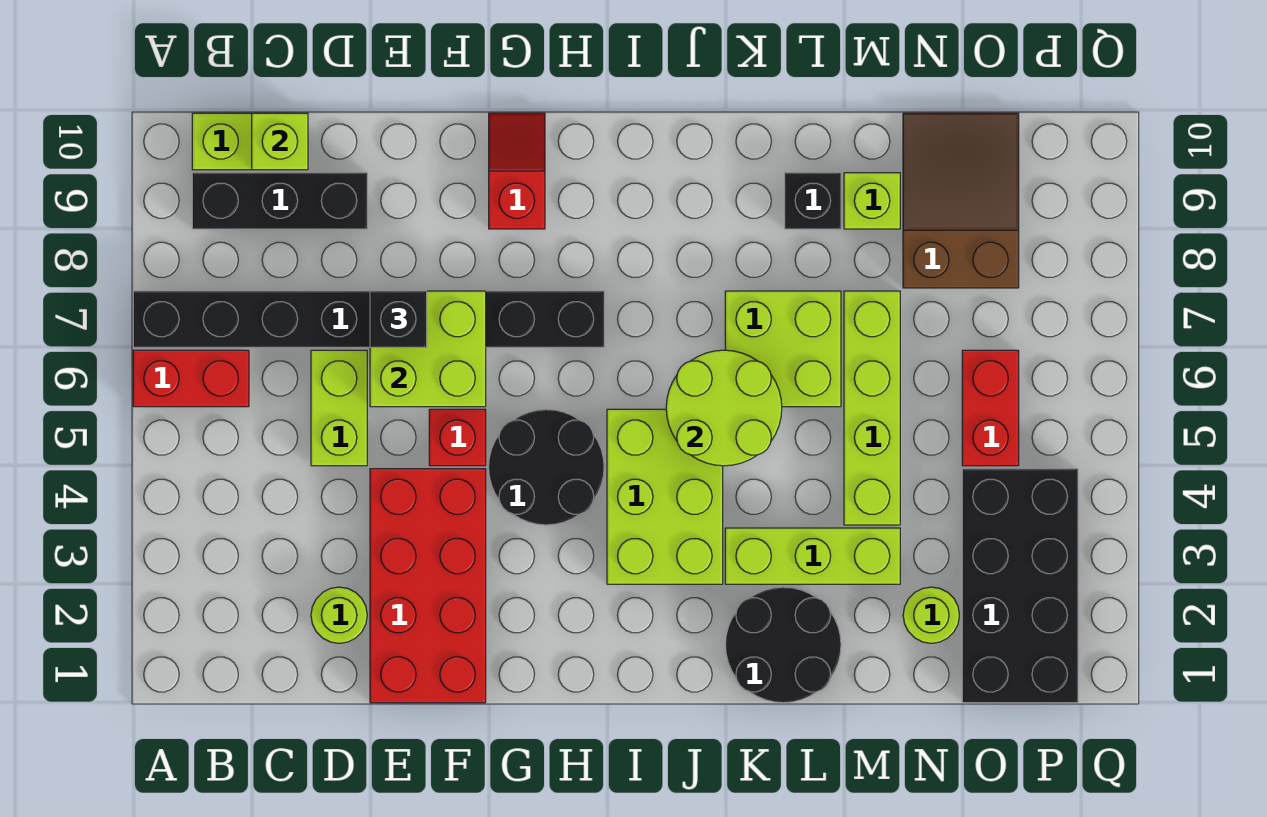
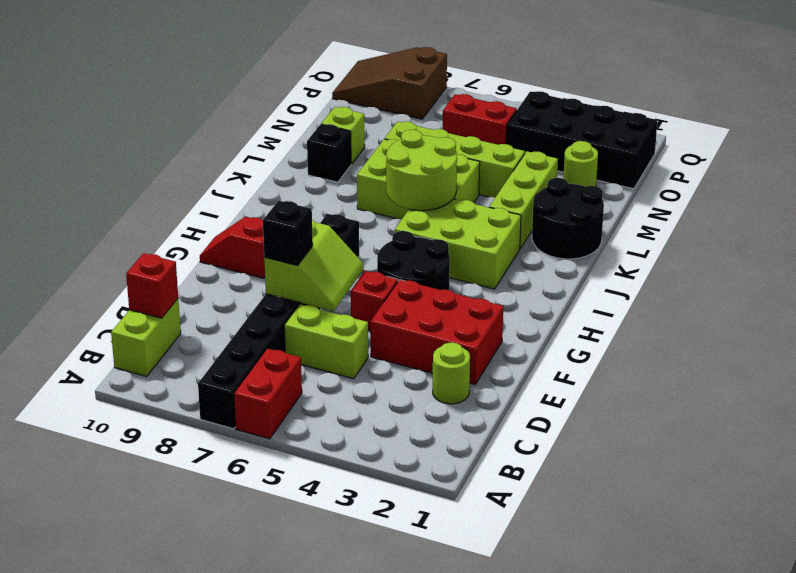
black brick B9:D9 level 1 -> none
lime brick C10 level 2 -> red brick C10 level 2
red brick E1:F4 level 1 -> red brick E2:F4 level 1
lime brick E6:F7 level 2 -> lime slope E6:F7 level 2 top 7
lime brick K6:L7 level 1 -> lime brick K5:L7 level 1
brown slope N8:O10 level 1 top 8 -> brown slope P8:Q10 level 1 top 8

